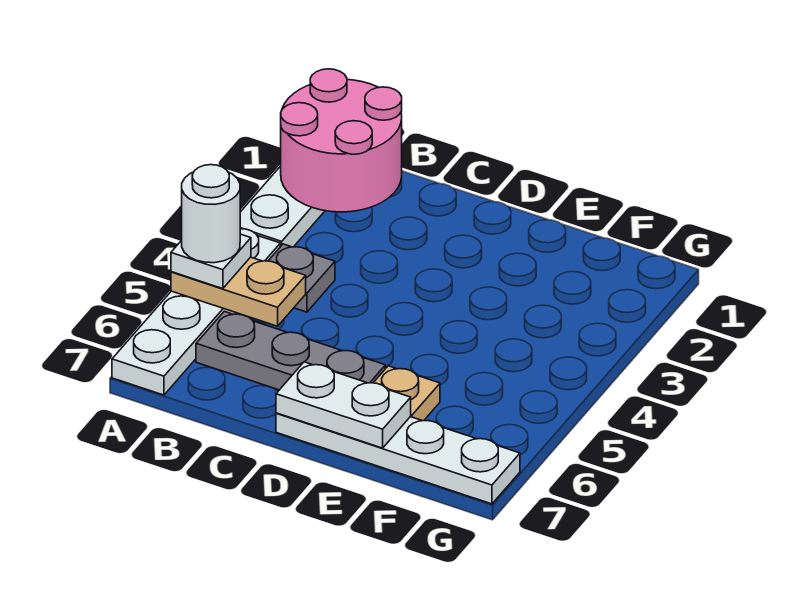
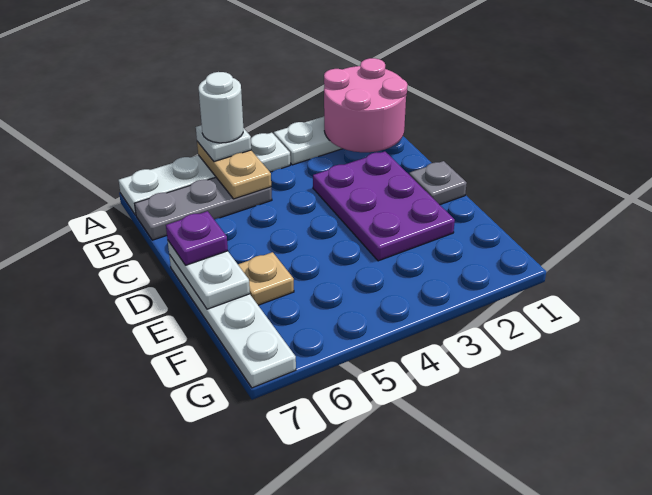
grey plate B4 level 1 -> grey plate D1 level 1
grey plate B6:D6 level 1 -> grey plate B5:B7 level 1
none -> purple plate C2:E3 level 1
none -> purple plate D7 level 3

